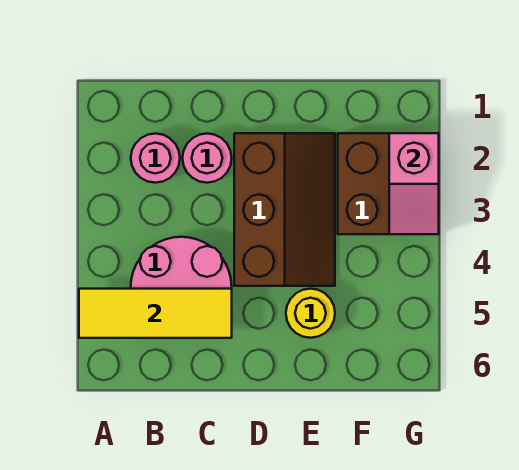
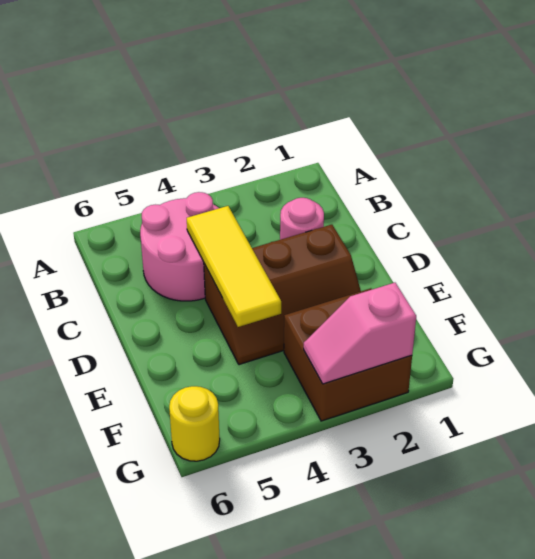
yellow tile A5:C5 level 2 -> yellow tile C4:E4 level 2
pink round brick B2 level 1 -> none
yellow round brick E5 level 1 -> yellow round brick G6 level 1

